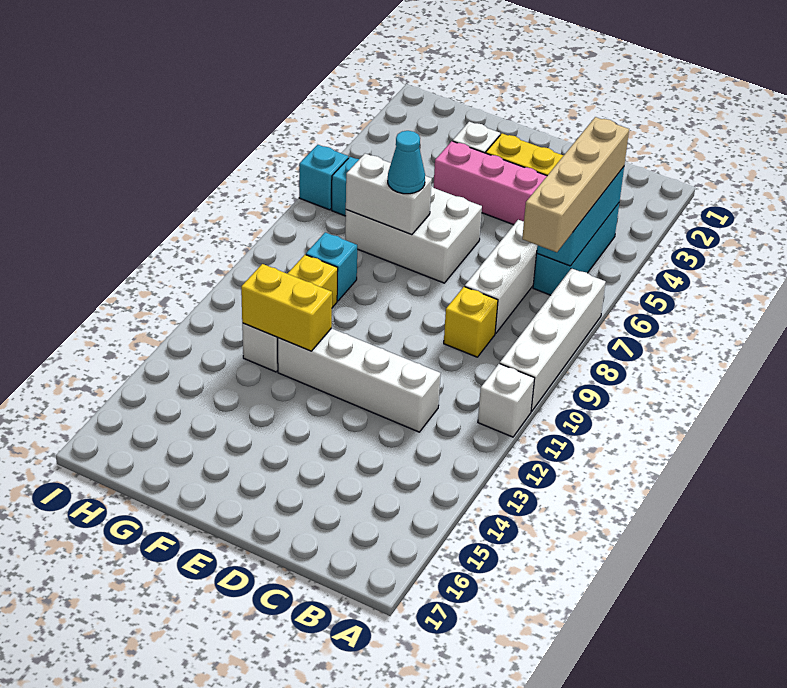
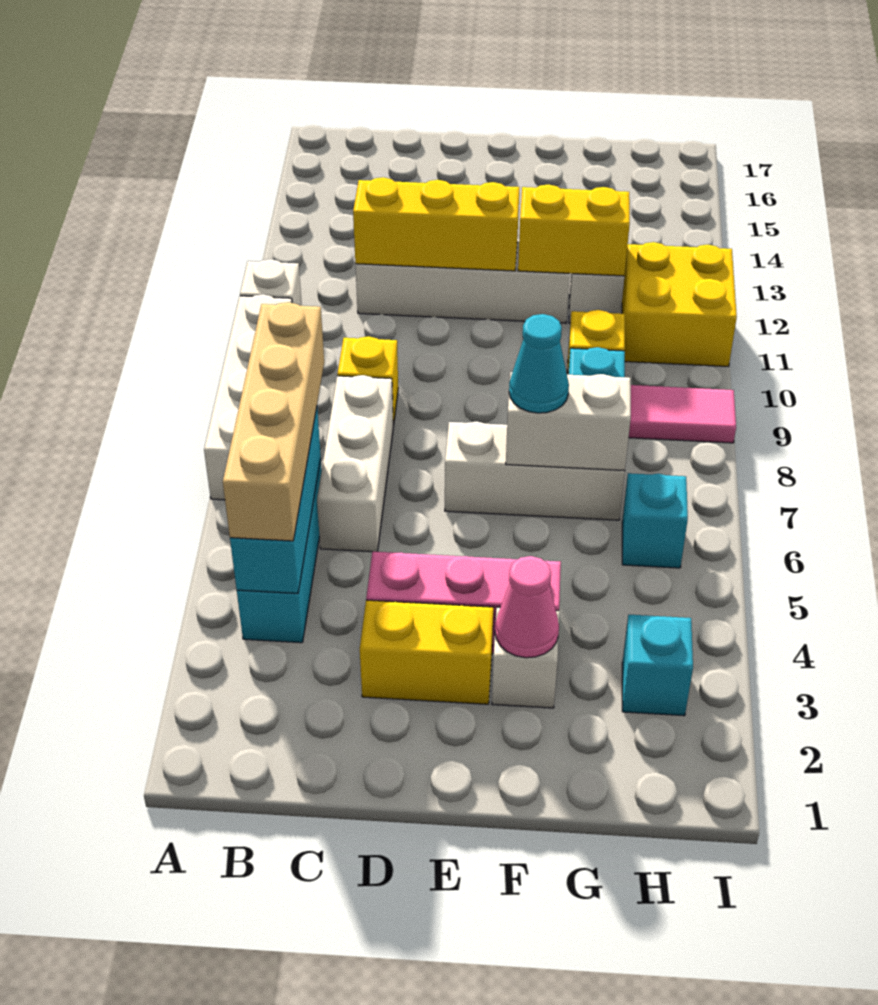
none -> yellow brick C12:E12 level 2
white brick E6:G7 level 1 -> white brick E7:G7 level 1
none -> pink cone F3 level 2
none -> pink tile H9:I9 level 1
none -> yellow brick H11:I12 level 1
cyan brick I6 level 1 -> cyan brick H3 level 1

